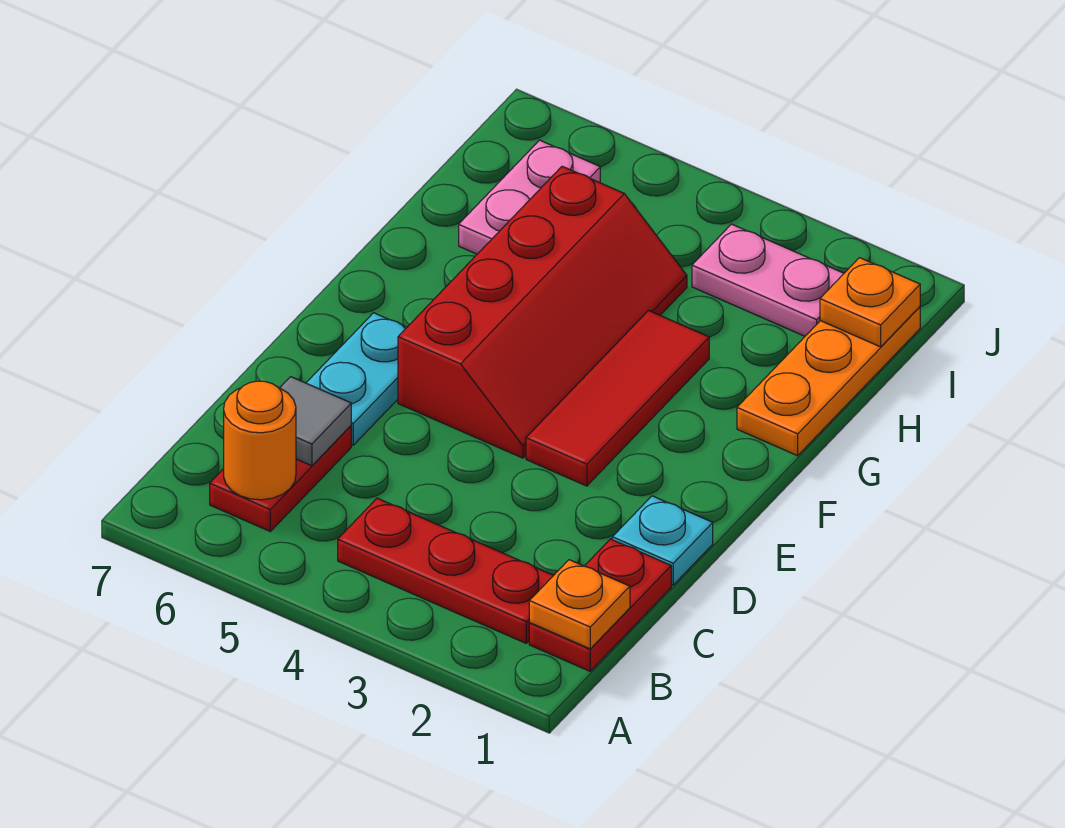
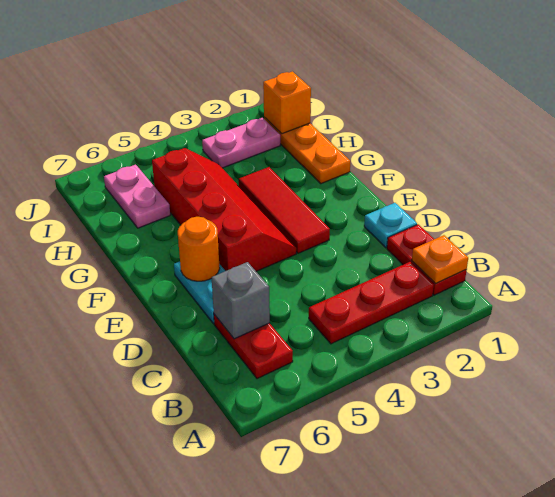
orange round brick B6 level 2 -> orange round brick E6 level 2
grey tile C6 level 2 -> grey brick C6 level 2
orange plate I1 level 2 -> orange brick I1 level 2

